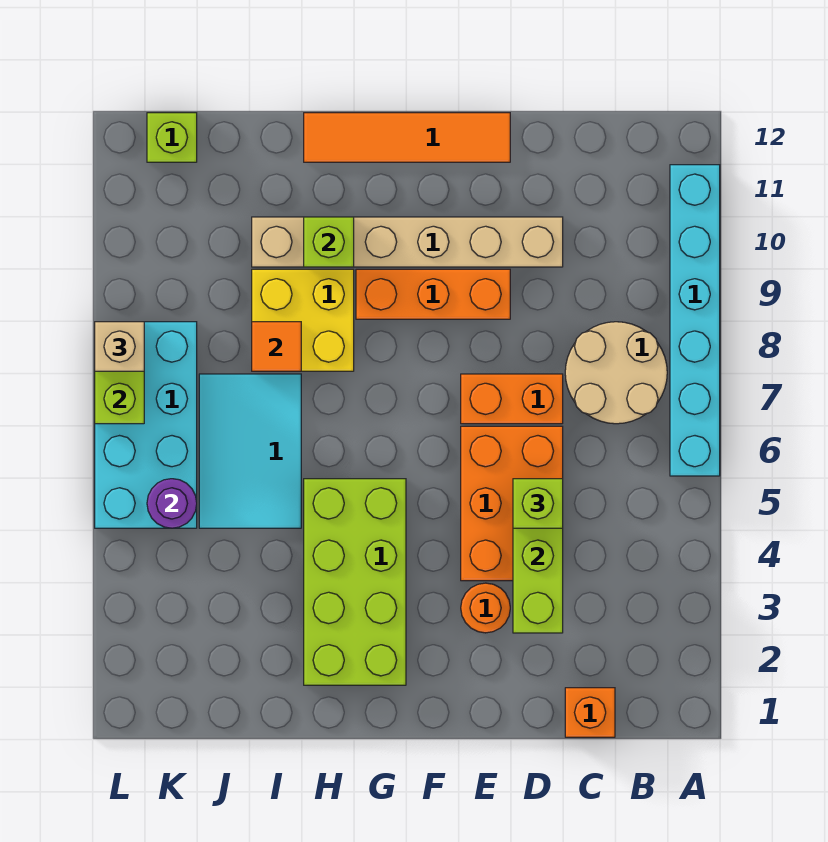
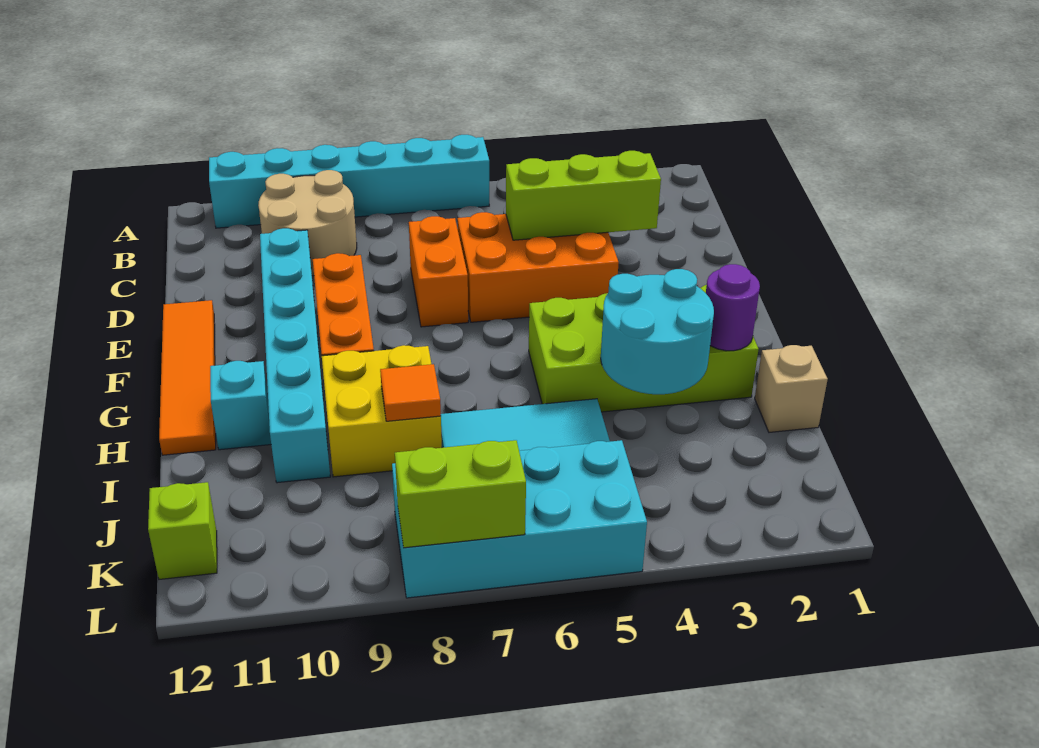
tan round brick B7:C8 level 1 -> tan round brick B9:C10 level 1
orange brick C1 level 1 -> none
lime brick D5 level 3 -> none
tan brick D10:I10 level 1 -> cyan brick D10:I10 level 1
orange round brick E3 level 1 -> none
none -> cyan round brick H3:I4 level 2
lime brick H10 level 2 -> none
none -> cyan brick H11 level 1
purple round brick K5 level 2 -> purple round brick H2 level 2
tan brick L8 level 3 -> tan brick I1 level 1

